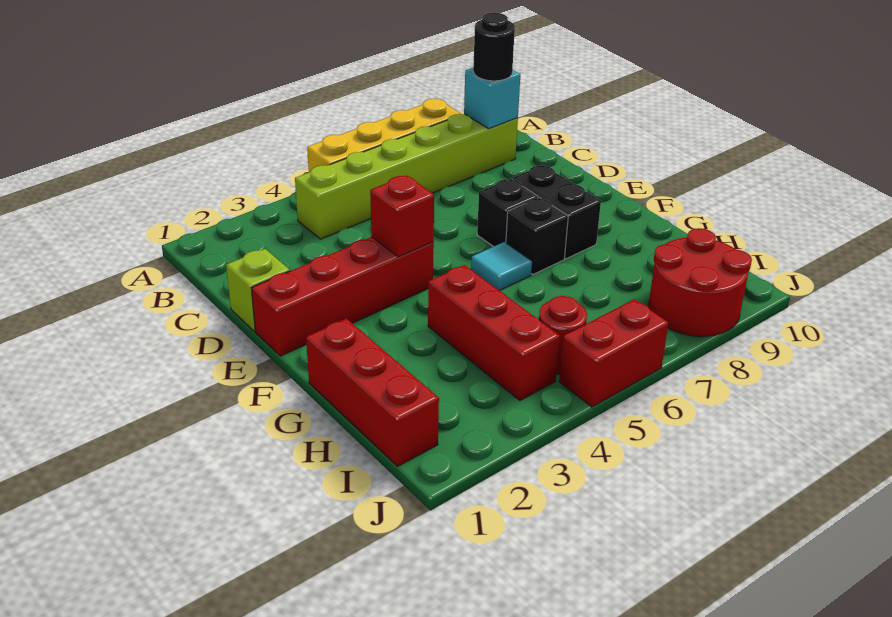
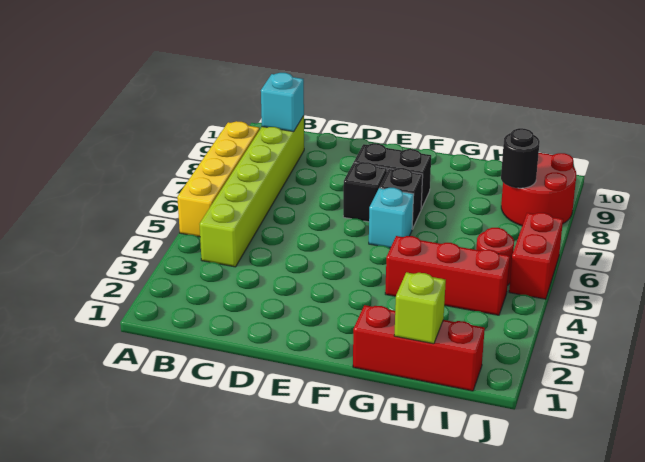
black round brick B9 level 3 -> black round brick I8 level 2
lime brick D1 level 1 -> lime brick H1 level 2
red brick E1:E4 level 1 -> none
red brick E4 level 2 -> none
cyan tile F6 level 1 -> cyan brick F6 level 1

